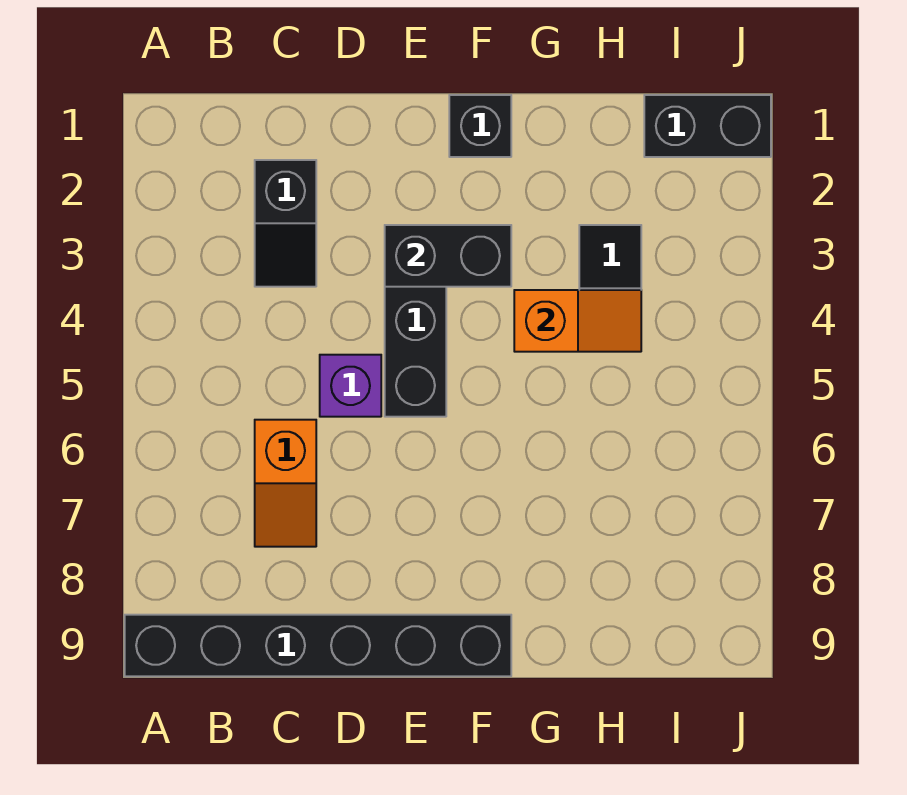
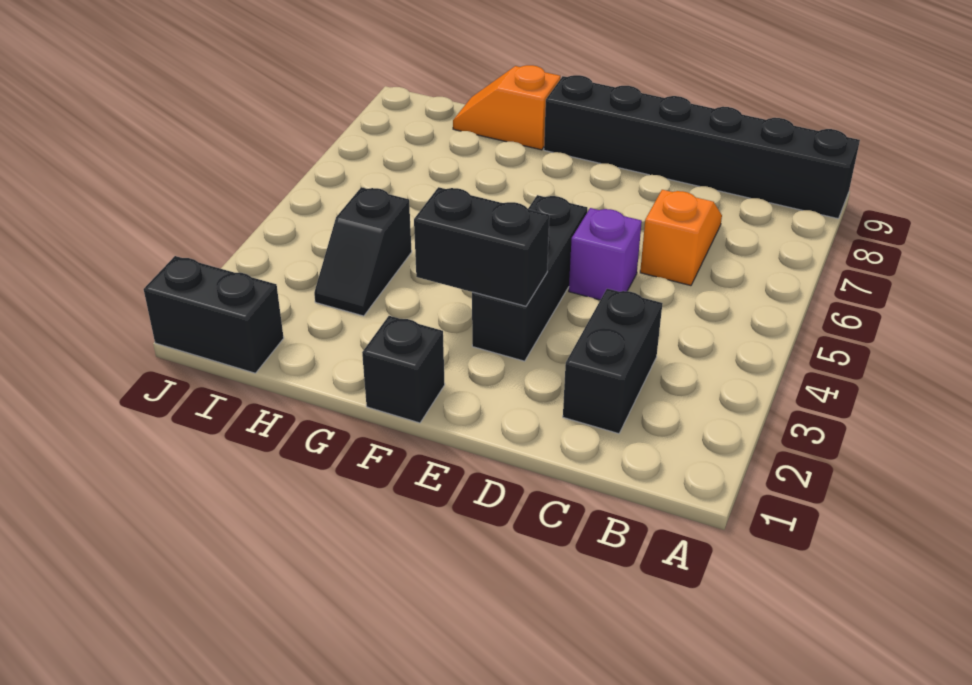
black slope C2:C3 level 1 top 2 -> black brick C2:C3 level 1
orange slope G4:H4 level 2 top G -> orange slope G9:H9 level 1 top G

